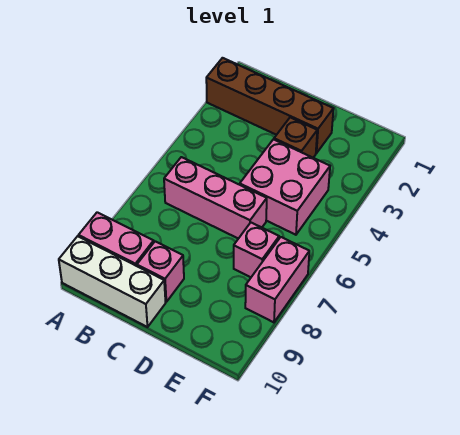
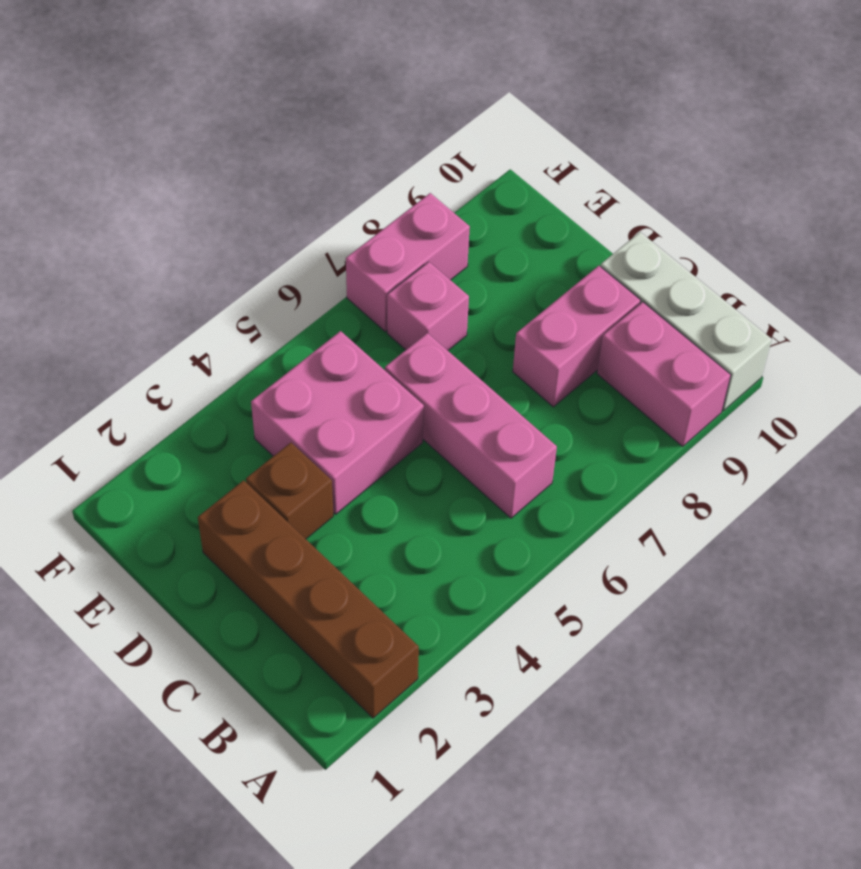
pink brick C9 level 1 -> pink brick C8:C9 level 1

